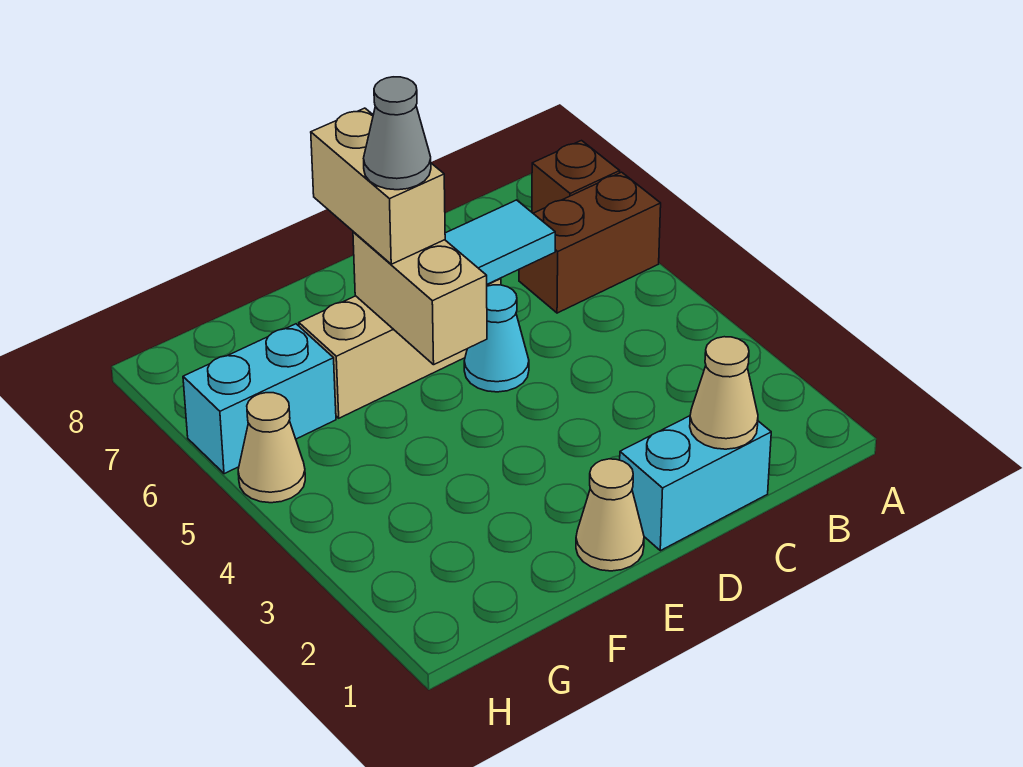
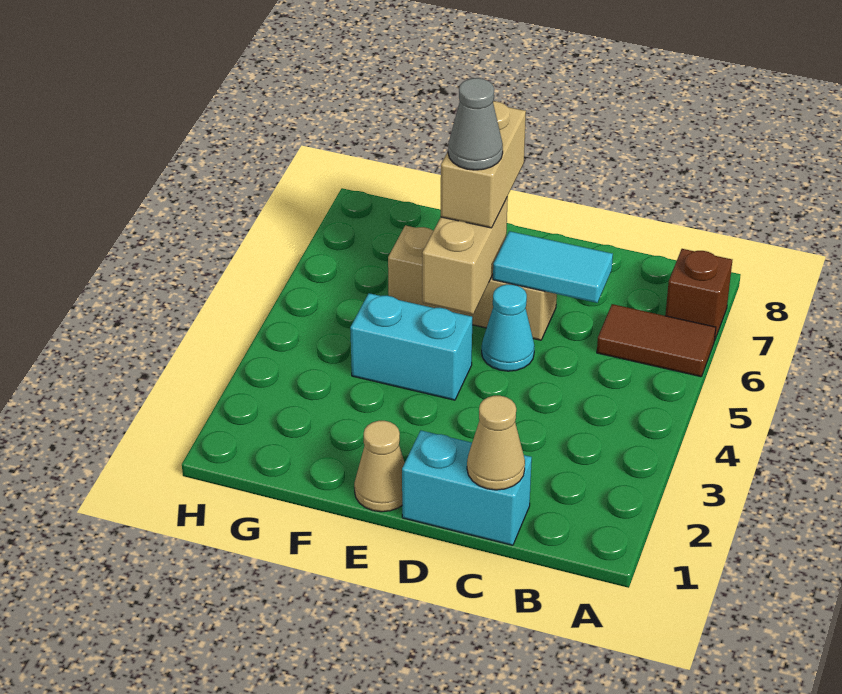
brown brick A6:B6 level 1 -> brown tile A6:B6 level 1
cyan brick G6:H6 level 1 -> cyan brick E4:F4 level 1
tan cone H5 level 1 -> none

